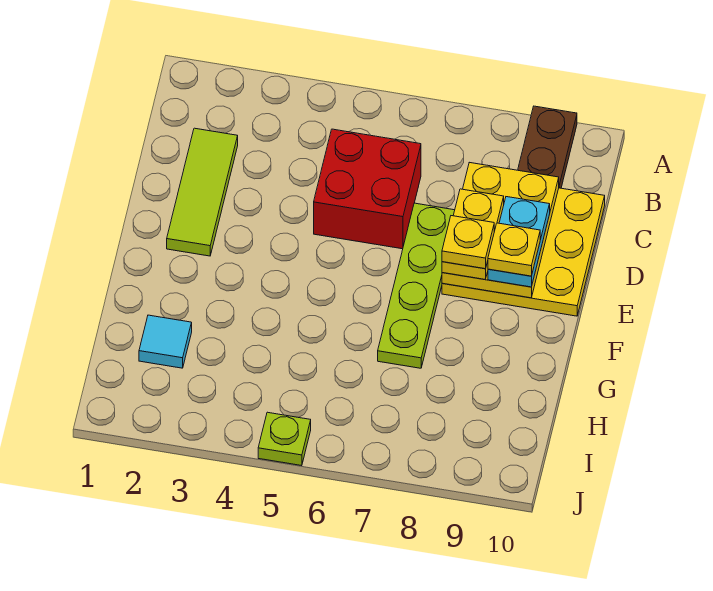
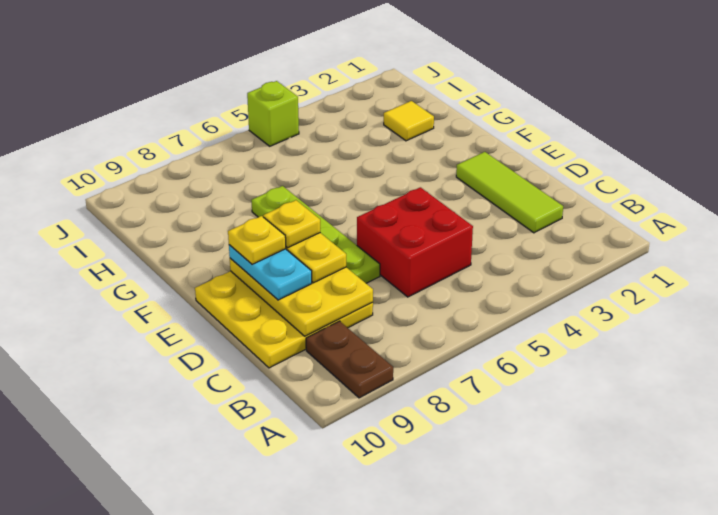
cyan tile H2 level 1 -> yellow tile H2 level 1
lime plate J5 level 1 -> lime brick J5 level 1

